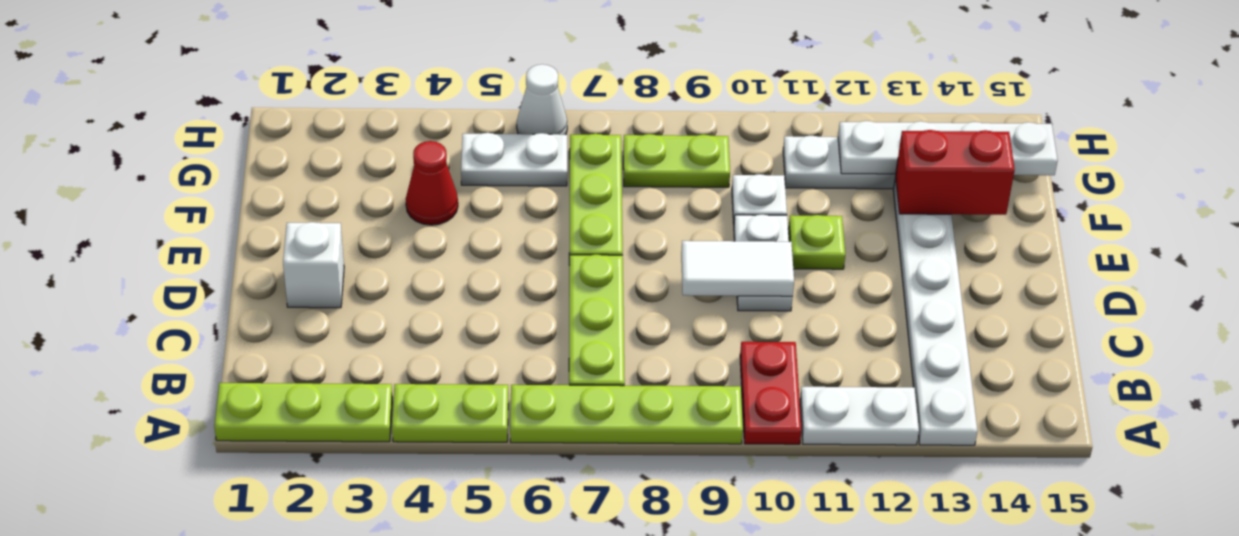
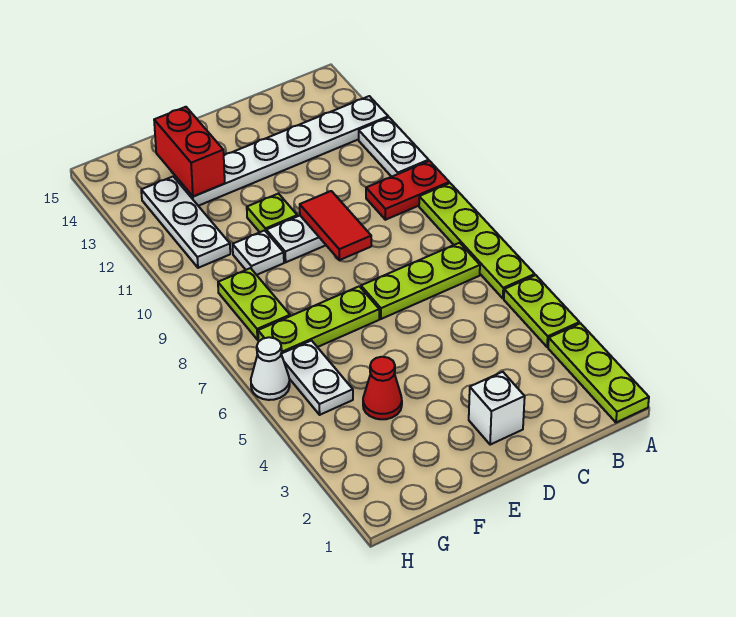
white tile D9:D10 level 2 -> red tile D9:D10 level 2
white plate G12:G15 level 2 -> none

